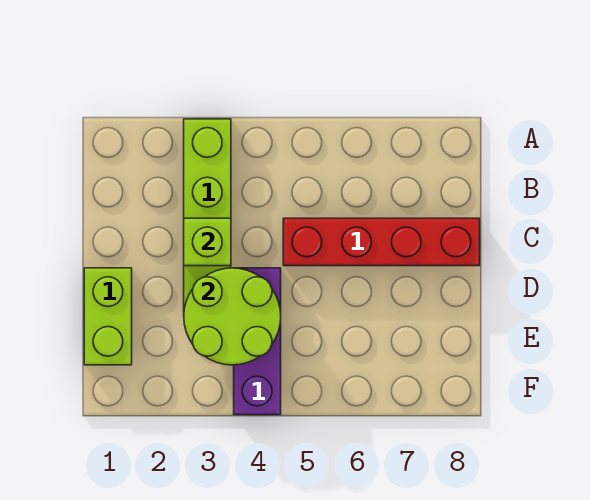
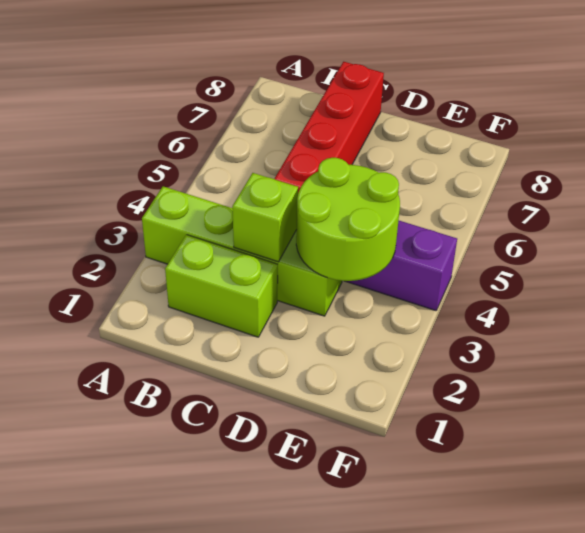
lime brick D1:E1 level 1 -> lime brick B2:C2 level 1

